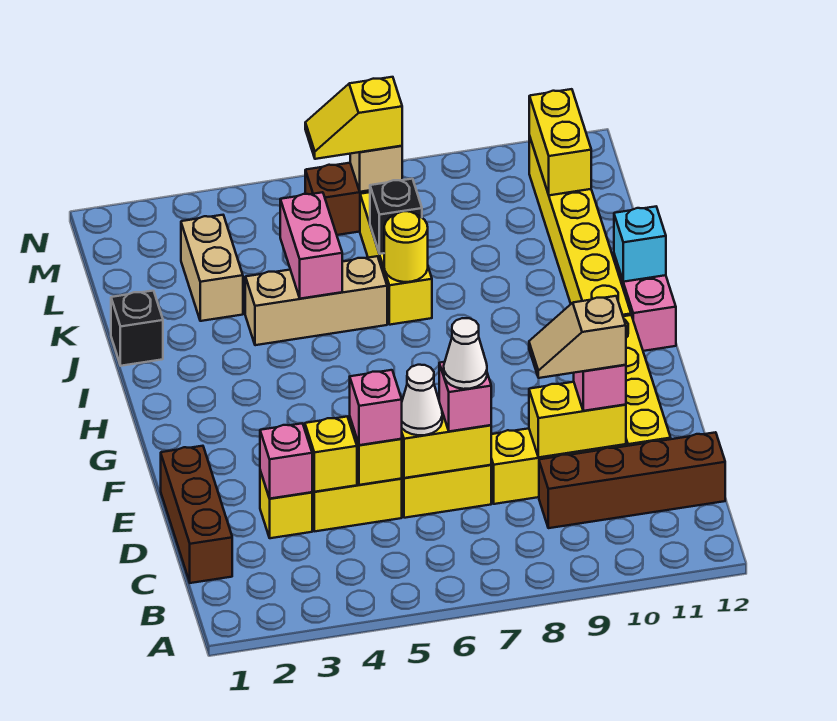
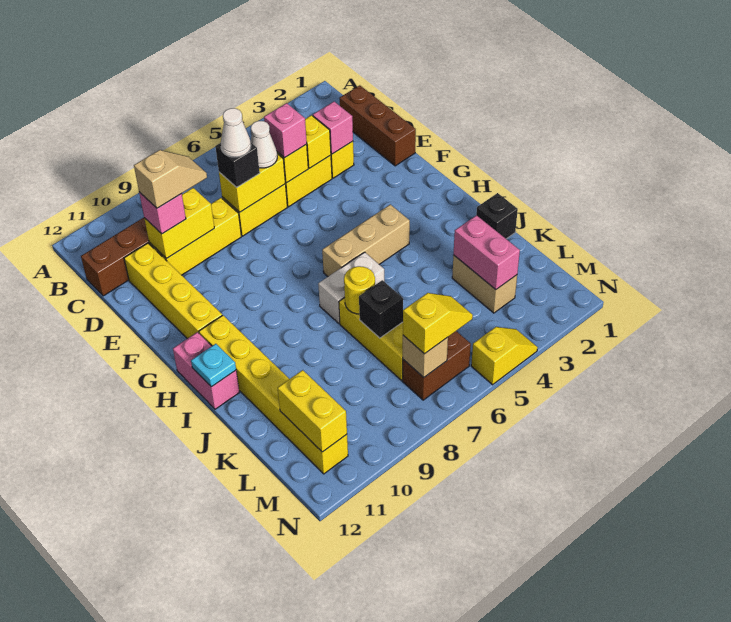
pink brick D7 level 3 -> black brick D7 level 3
none -> white brick I6:I7 level 1
cyan brick I12 level 2 -> cyan plate I12 level 2
tan brick J4:J6 level 1 -> tan brick H4:H6 level 1
pink brick J5:K5 level 2 -> pink brick K3:L3 level 2
none -> yellow slope N4:N5 level 1 top 5

